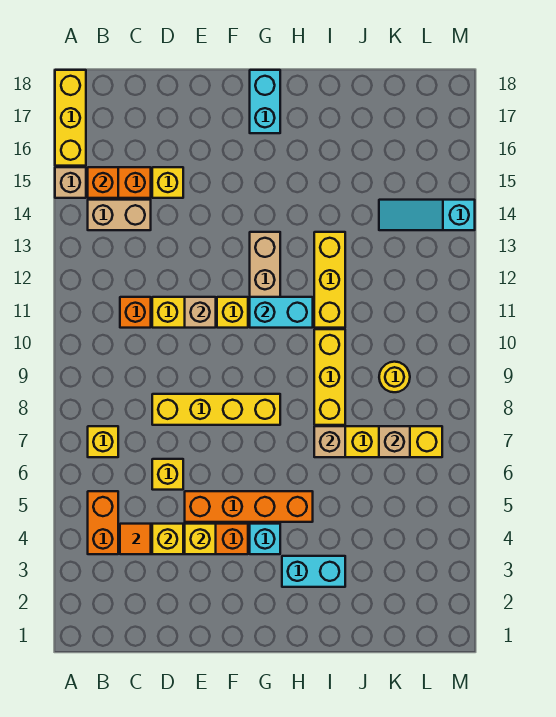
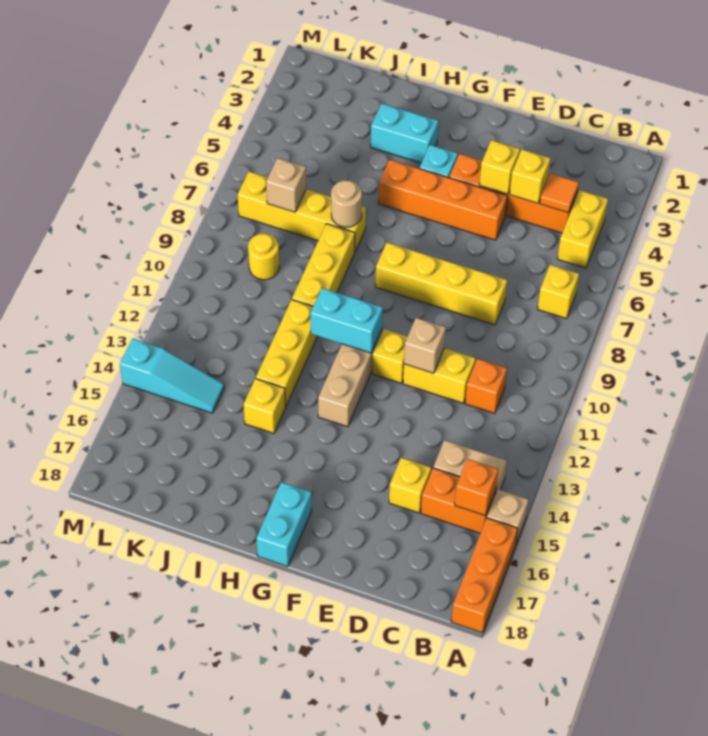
yellow brick A16:A18 level 1 -> orange brick A16:A18 level 1
orange brick B4:B5 level 1 -> yellow brick B4:B5 level 1
yellow brick D6 level 1 -> yellow brick I14 level 1
tan brick I7 level 2 -> tan round brick I7 level 2

